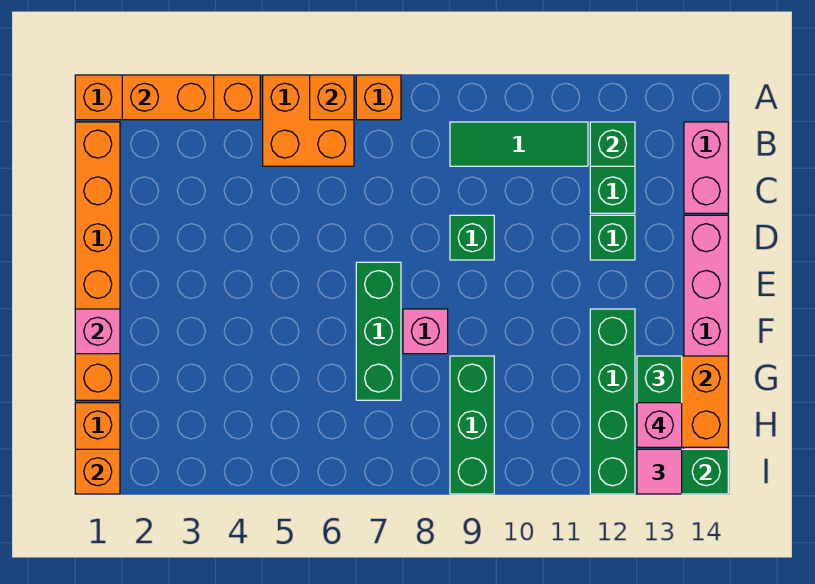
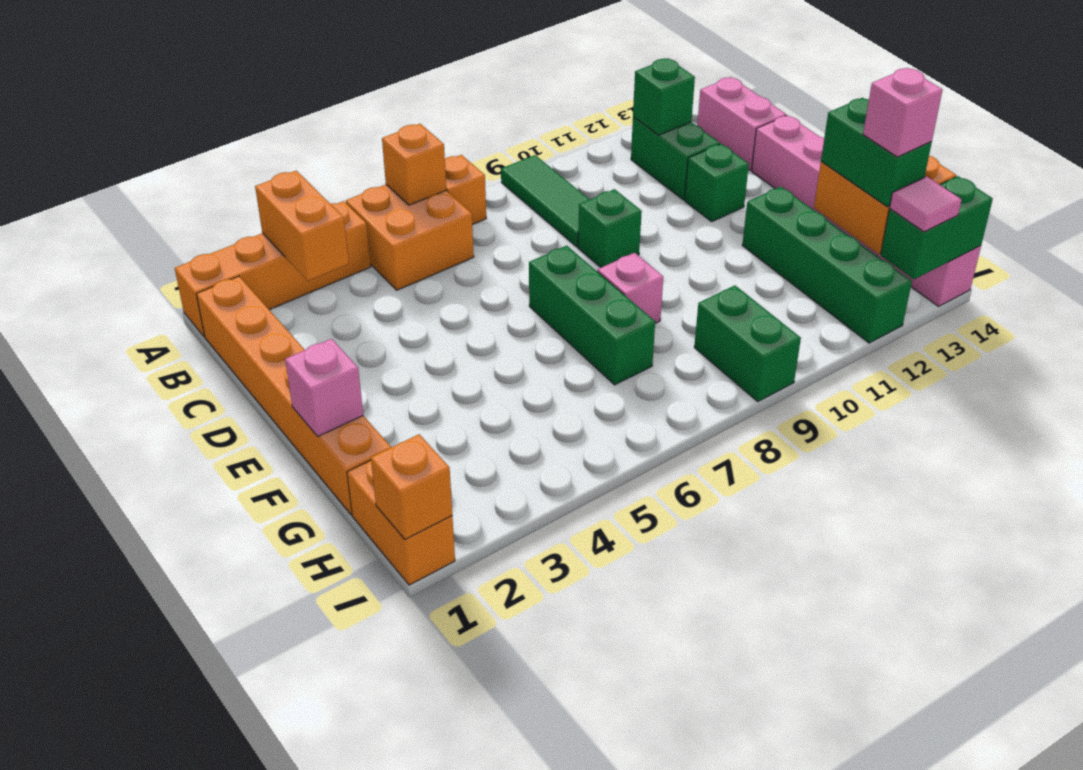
orange brick A2:A3 level 2 -> orange brick A3:B3 level 2
green tile B9:B11 level 1 -> green tile A9:C9 level 1
green brick G9:I9 level 1 -> green brick H9:I9 level 1

